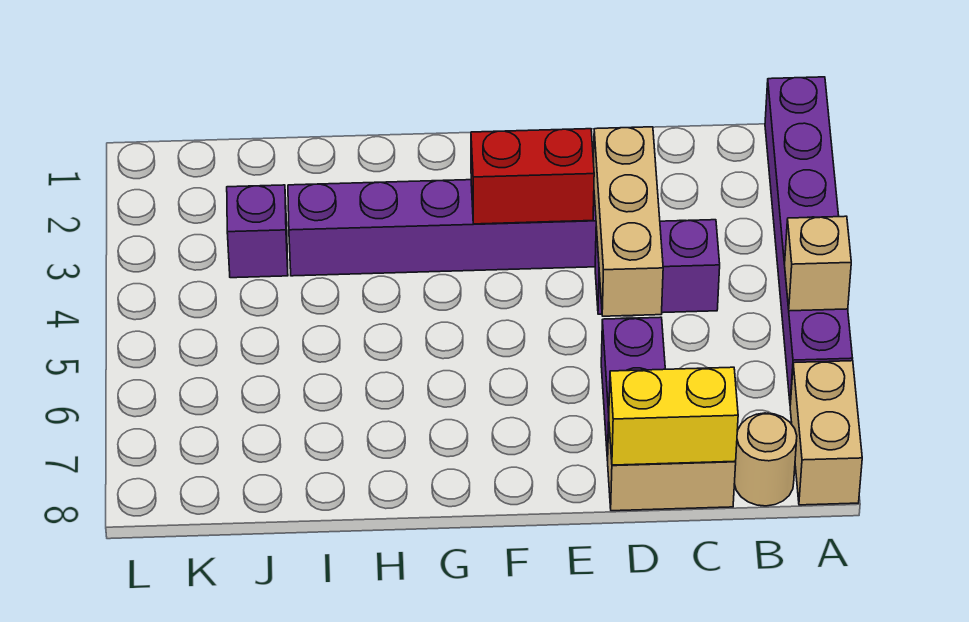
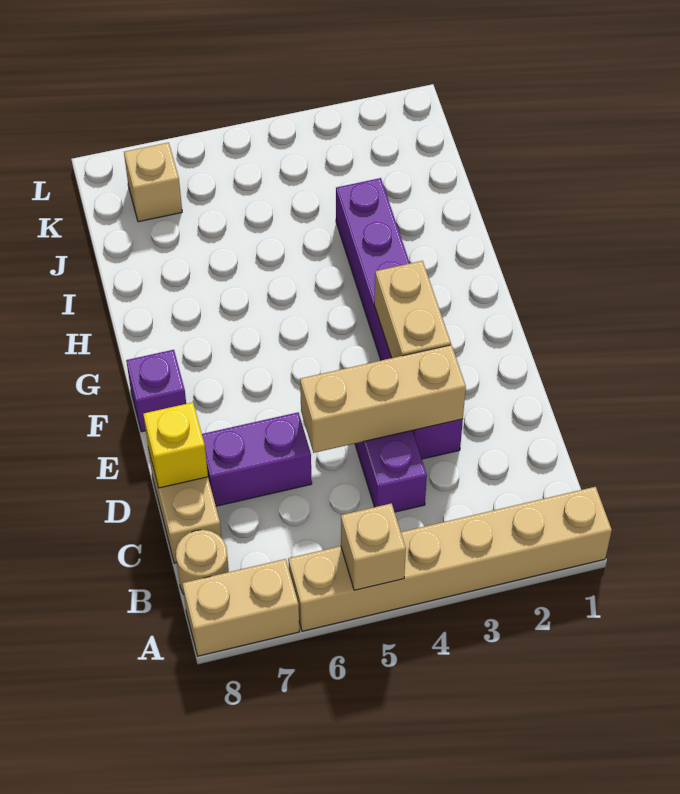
purple brick A1:A6 level 1 -> tan brick A1:A6 level 1
yellow brick C8:D8 level 2 -> yellow brick D8 level 2
red brick E3:F3 level 2 -> tan brick E3:F3 level 2
purple brick J3 level 1 -> purple brick F8 level 1
none -> tan brick K7 level 1

